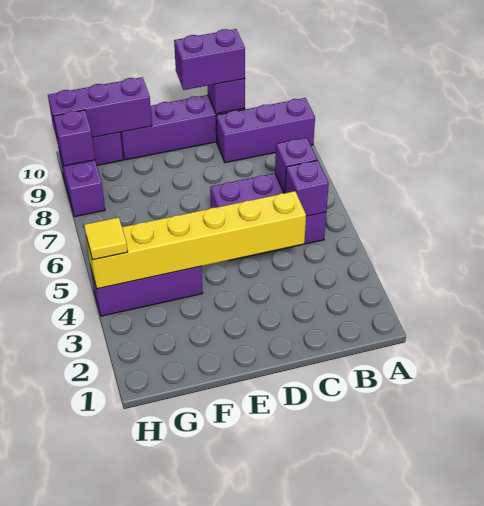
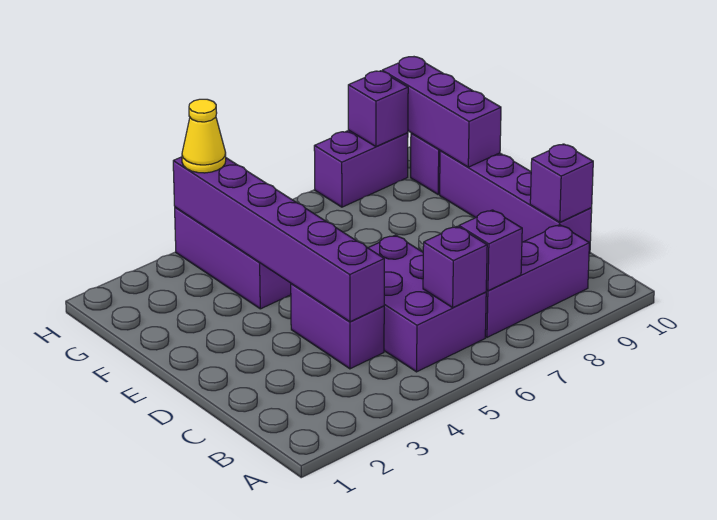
purple brick A9:C9 level 1 -> purple brick B7:B9 level 1
purple brick B5 level 2 -> purple brick B7 level 2
yellow brick C4:H4 level 2 -> purple brick C4:H4 level 2
purple brick C10:D10 level 3 -> purple brick C4:D4 level 1
yellow tile H4 level 3 -> yellow cone H4 level 3

